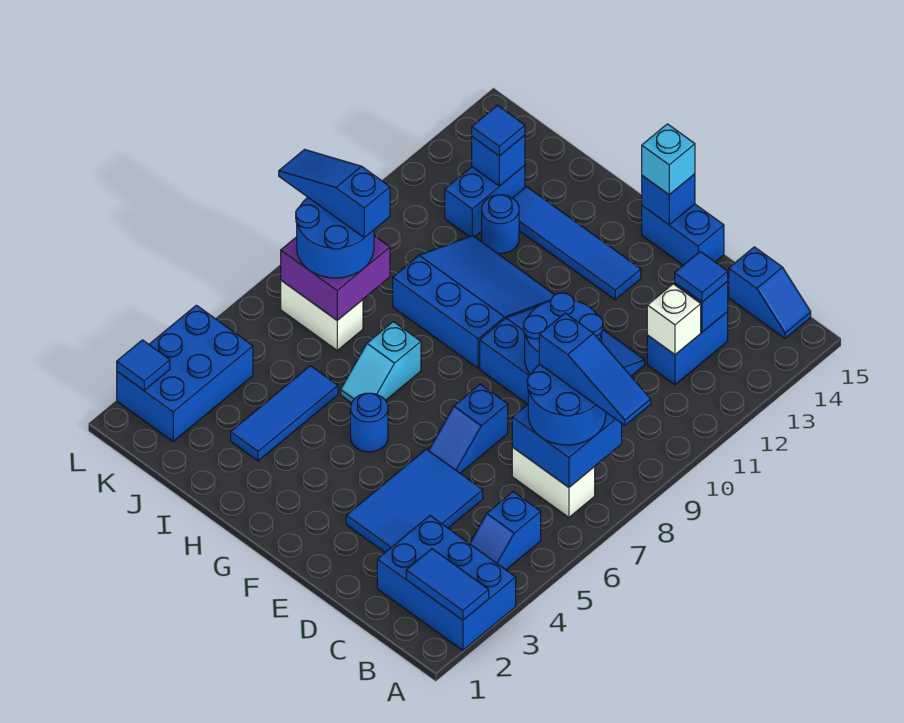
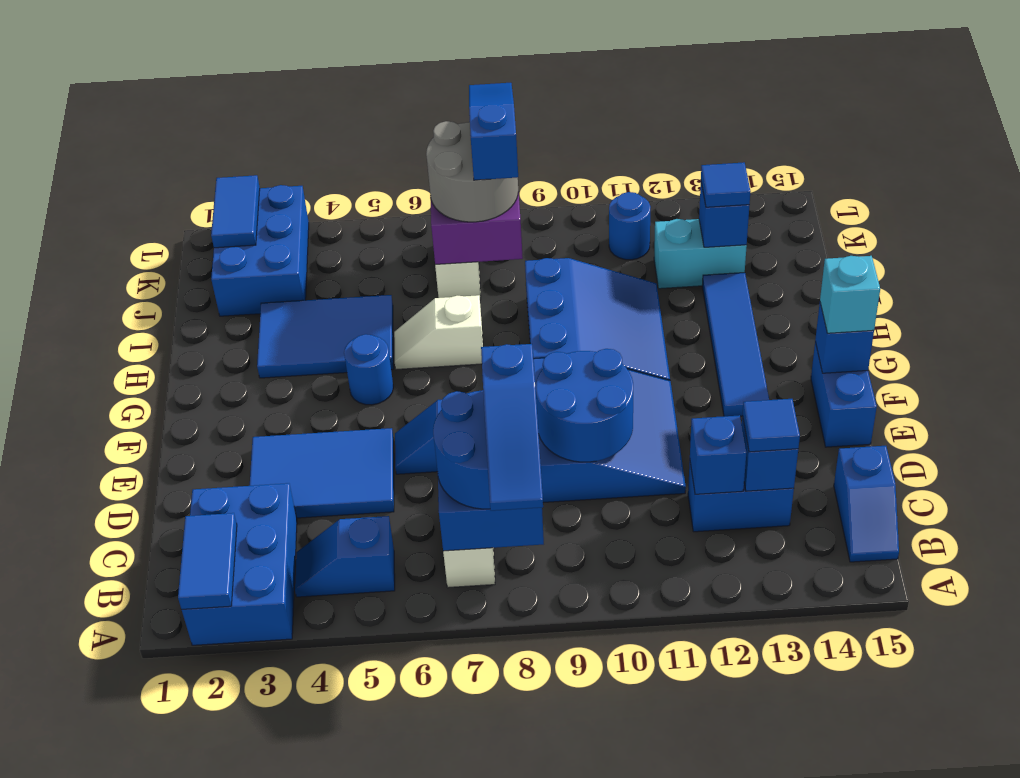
white brick C12 level 2 -> blue brick C12 level 2
cyan slope H6:H7 level 1 top 7 -> white slope H6:H7 level 1 top 7
blue tile I3:I5 level 1 -> blue tile H3:I5 level 1
blue round brick I12 level 1 -> blue round brick K11 level 1
blue round brick J7:K8 level 3 -> grey round brick J7:K8 level 3
blue brick J12:J13 level 1 -> cyan brick J12:J13 level 1
blue brick K2:L4 level 1 -> blue brick J2:L3 level 1
blue tile L2 level 2 -> blue tile K2:L2 level 2

